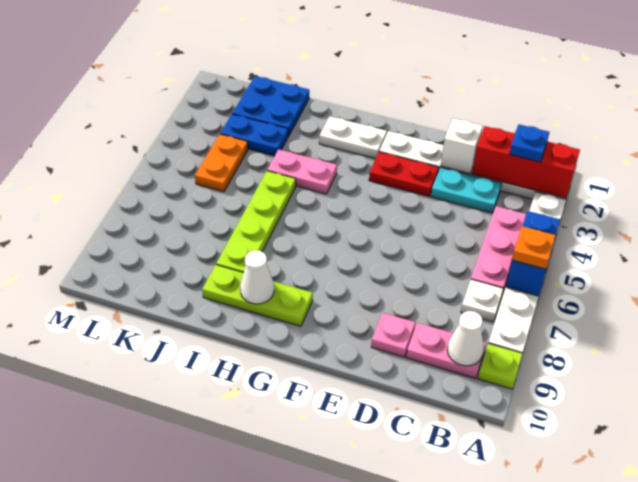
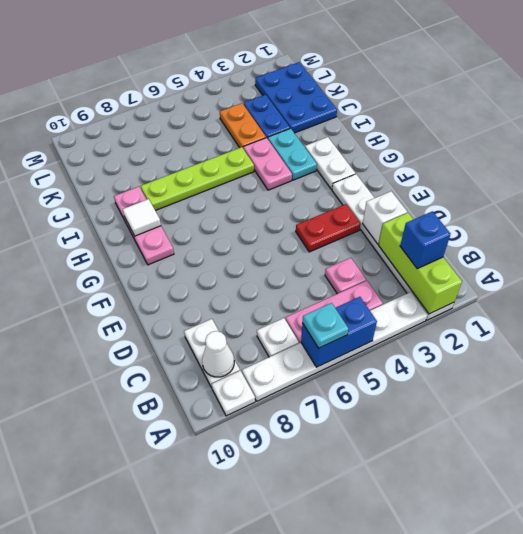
red brick A2:C2 level 2 -> lime brick A2:C2 level 2
orange plate A6 level 3 -> cyan plate A6 level 3
lime plate A9 level 1 -> white plate A9 level 1
blue plate B2 level 3 -> blue brick B2 level 3
pink plate B9:C9 level 1 -> white plate B9:C9 level 1
cyan plate C3:D3 level 1 -> cyan plate H3:I3 level 1
pink plate D9 level 1 -> pink plate C4 level 1
red plate E3:F3 level 1 -> red plate E3:E4 level 1
lime plate G9:I9 level 1 -> pink plate G9:I9 level 1
white cone H9 level 2 -> white tile H9 level 2
blue plate J1:K2 level 1 -> blue plate J1:L2 level 1
orange plate K4:K5 level 1 -> orange plate J4:K4 level 1

